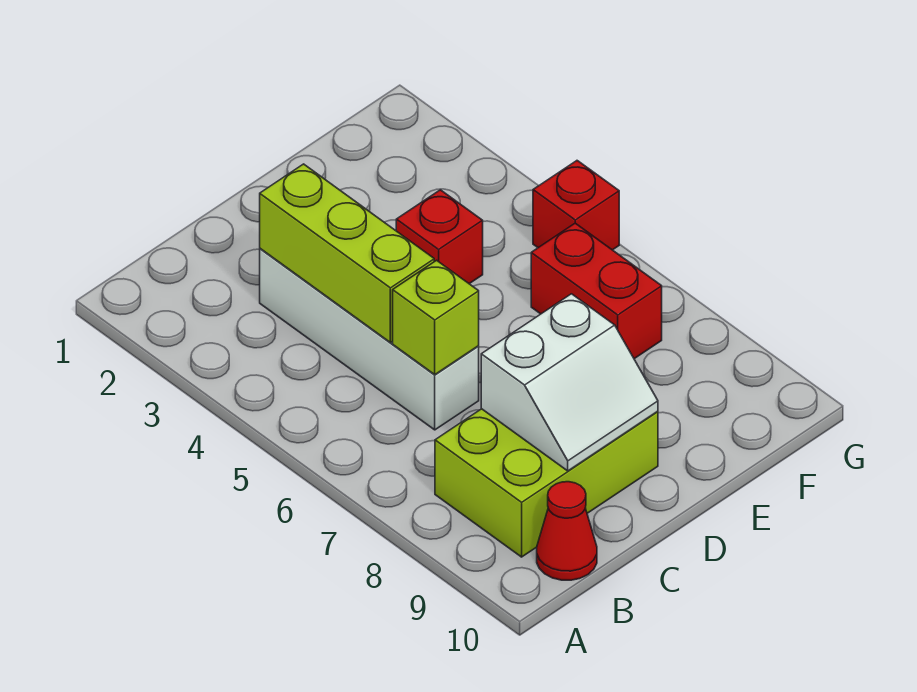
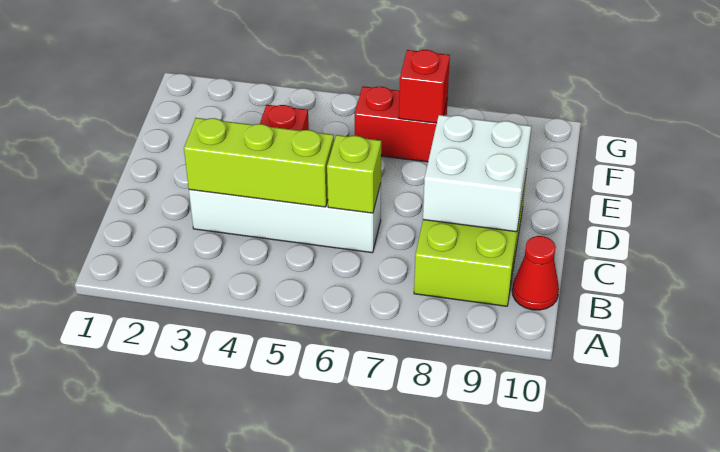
white slope C8:D9 level 2 top 8 -> white brick C8:D9 level 2
red brick G5 level 1 -> red brick F7 level 2

